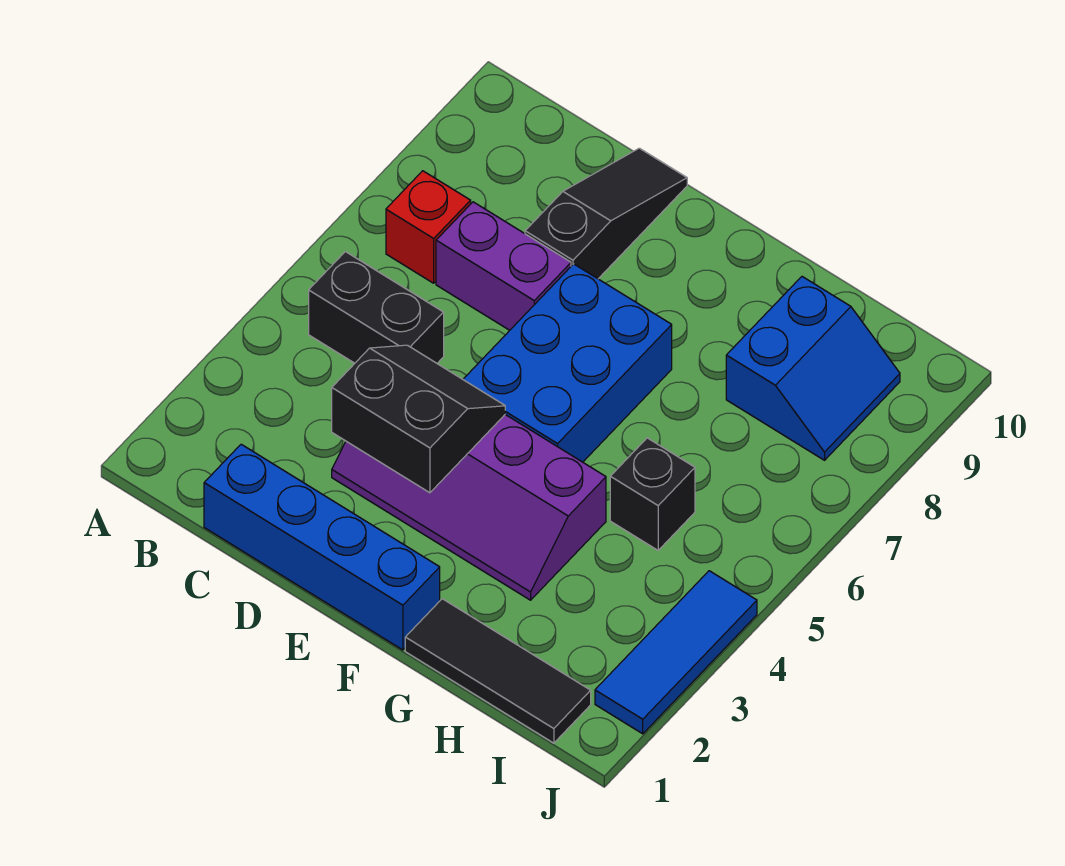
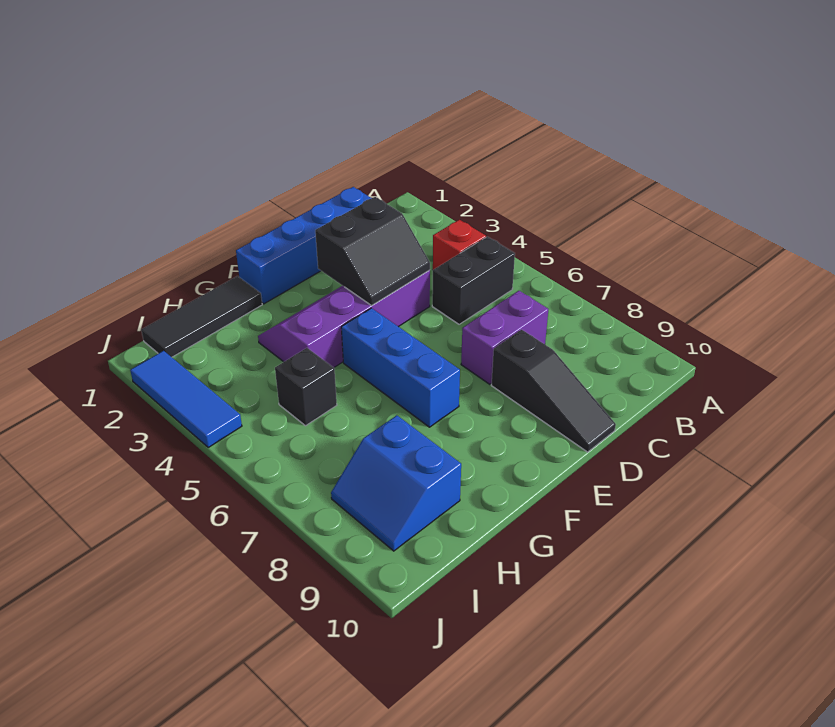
red brick B7 level 1 -> red brick B4 level 1
blue brick E5:F7 level 1 -> blue brick F5:F7 level 1

